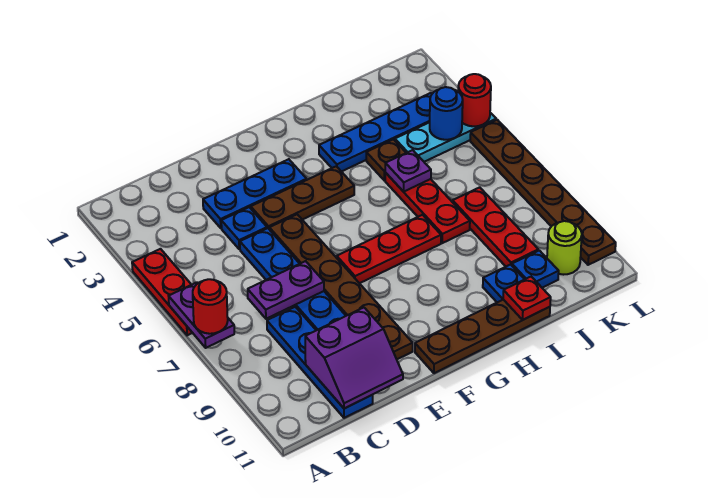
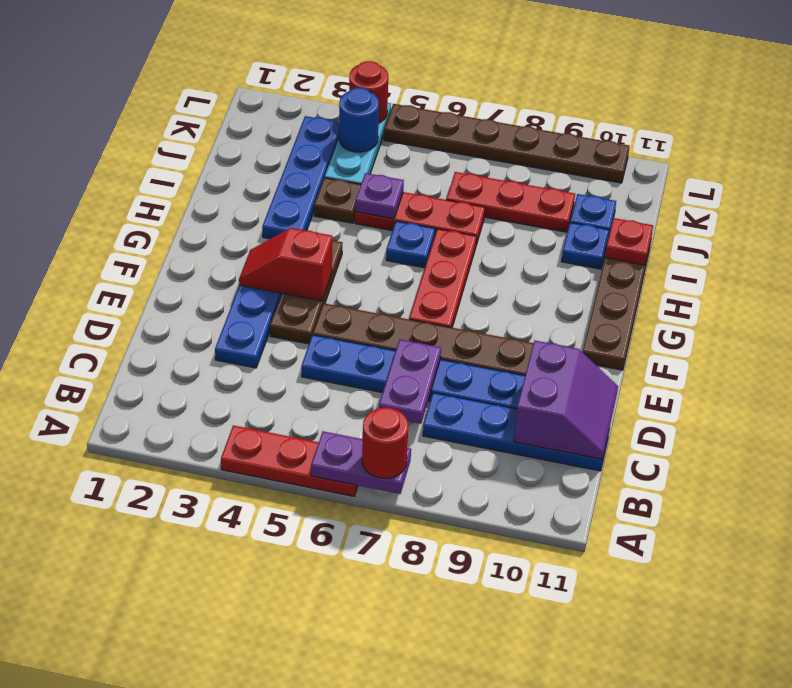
blue plate D4 level 1 -> blue plate H6 level 1
none -> red slope F3:F4 level 2 top 4
lime round brick K10 level 1 -> none

